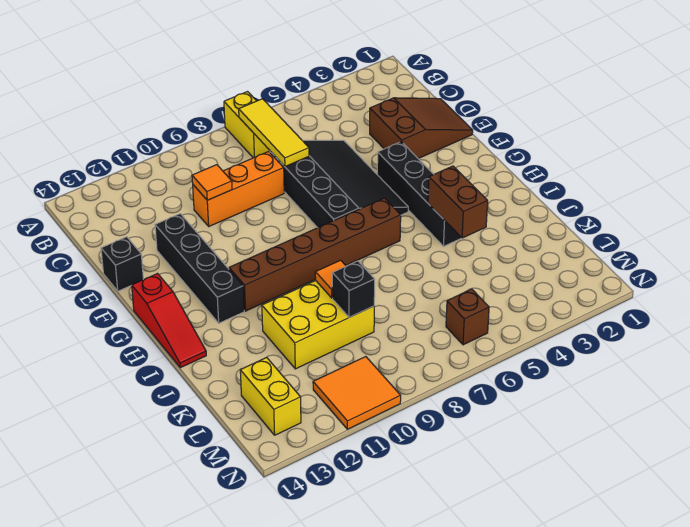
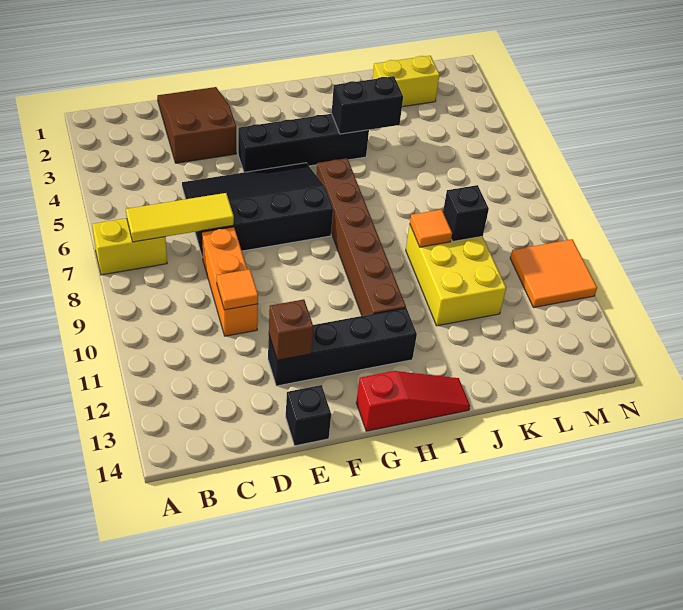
brown brick I4:J4 level 2 -> black brick I4:J4 level 2
yellow brick L13:M13 level 1 -> yellow brick K2:L2 level 1
brown brick M6 level 1 -> brown brick E12 level 2

